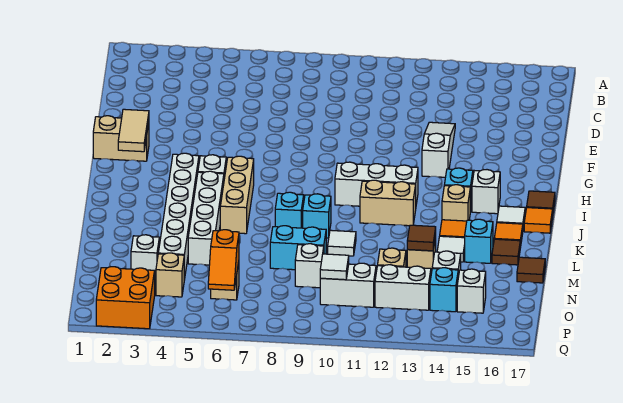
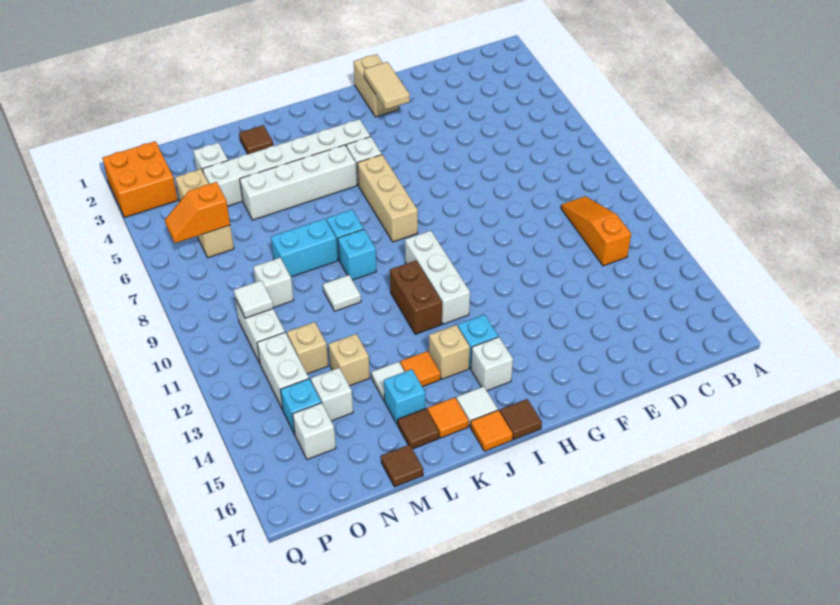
none -> orange slope C10:C12 level 1 top 12
white slope E13:G13 level 1 top G -> none
tan tile G2:H2 level 2 -> tan tile G2:G3 level 2
tan brick I6:K6 level 1 -> tan brick I6:I8 level 1
tan brick J11:J12 level 1 -> brown brick J11:J12 level 1
cyan brick M8:M9 level 1 -> cyan brick L8:M8 level 1
brown tile M13 level 2 -> brown tile L2 level 1

